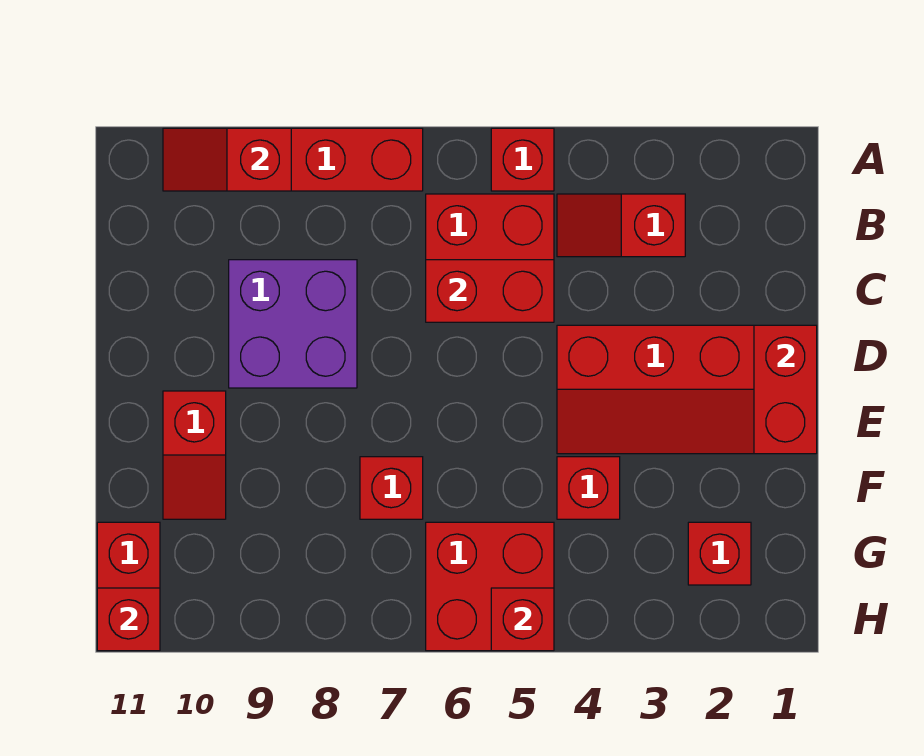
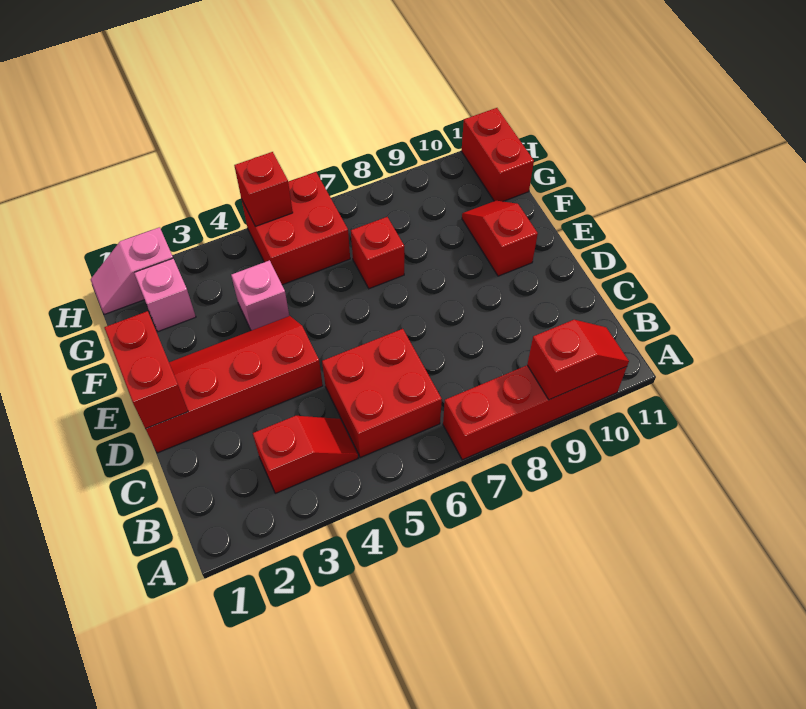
red brick A5 level 1 -> none
red brick C5:C6 level 2 -> none
purple brick C8:D9 level 1 -> none
red brick F4 level 1 -> pink brick F4 level 1
red brick G2 level 1 -> pink brick G2 level 1
none -> pink slope H1:H2 level 1 top 2
red brick H11 level 2 -> none

